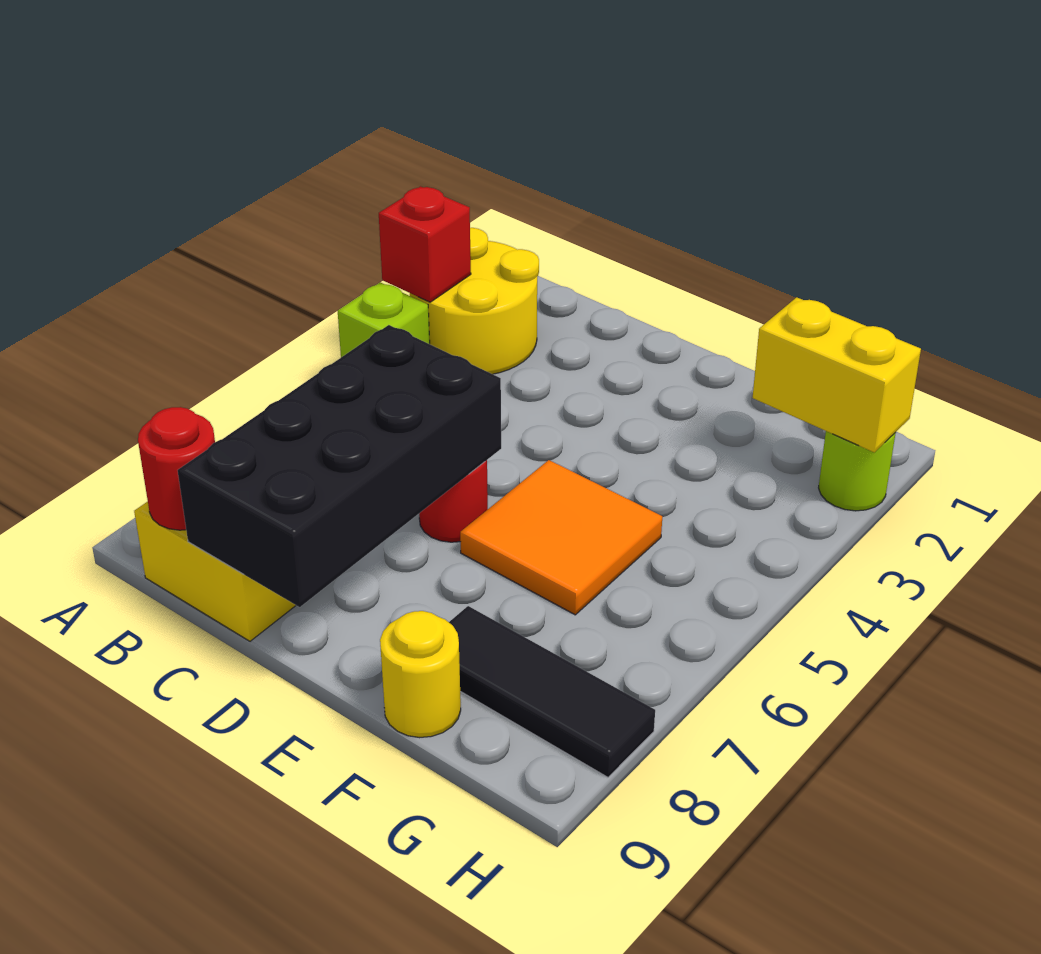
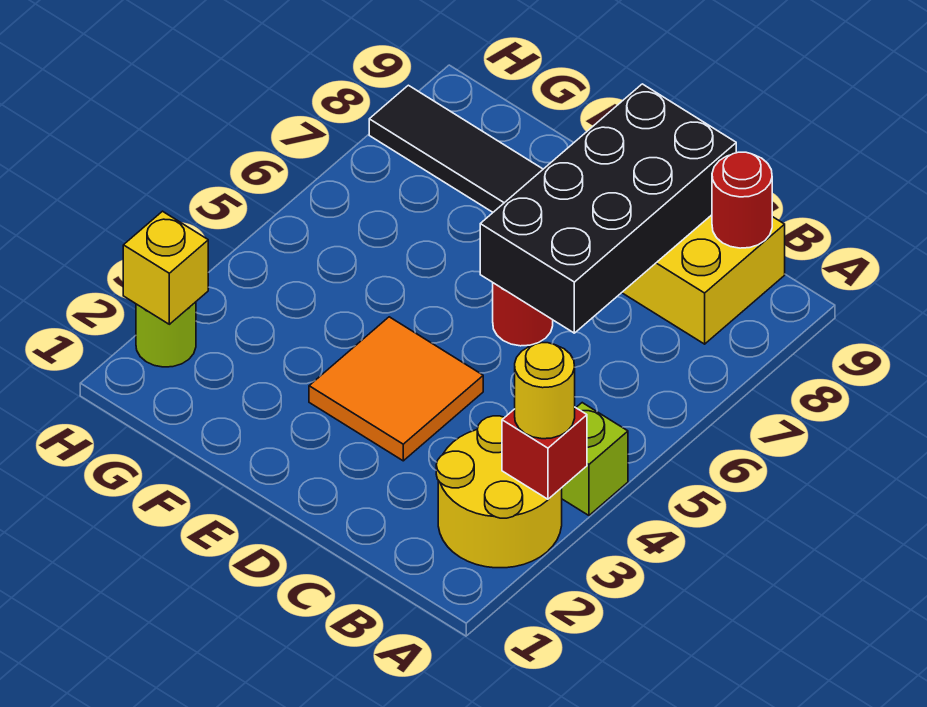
orange tile E5:F6 level 1 -> orange tile D3:E4 level 1
yellow round brick F9 level 1 -> yellow round brick A3 level 3
yellow brick G2:H2 level 2 -> yellow brick H2 level 2

